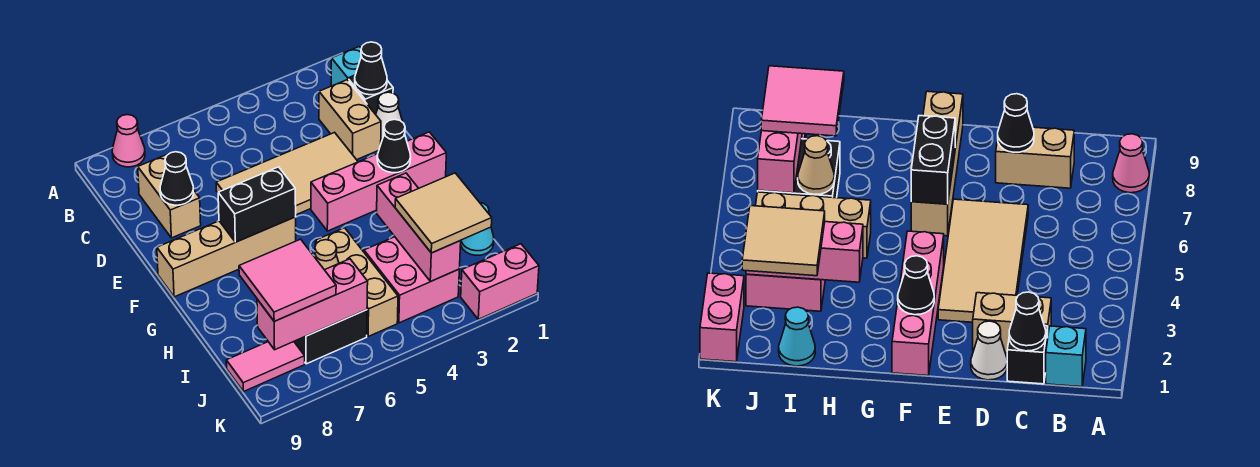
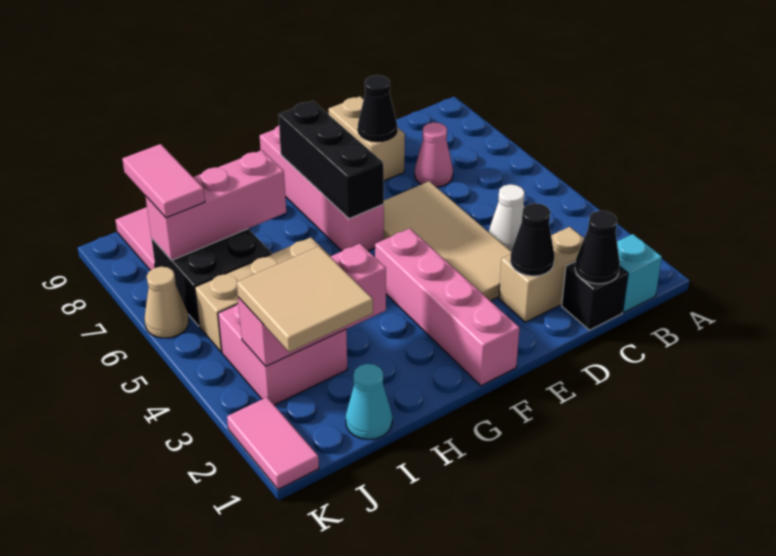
pink cone A8 level 1 -> pink cone C7 level 1
tan brick C8:D8 level 1 -> tan brick D8:D9 level 1
white cone D1 level 1 -> white cone C4 level 1
black cone F2 level 2 -> black cone D2 level 2
tan brick F6:F9 level 1 -> pink brick F6:F9 level 1
black brick F6:F7 level 2 -> black brick F6:F8 level 2
tan cone I6 level 2 -> tan cone K6 level 1
pink tile I7:J8 level 3 -> pink tile J7:J8 level 3
pink brick J6:J8 level 2 -> pink brick H7:J7 level 2
pink brick K1:K2 level 1 -> pink tile K1:K2 level 1

